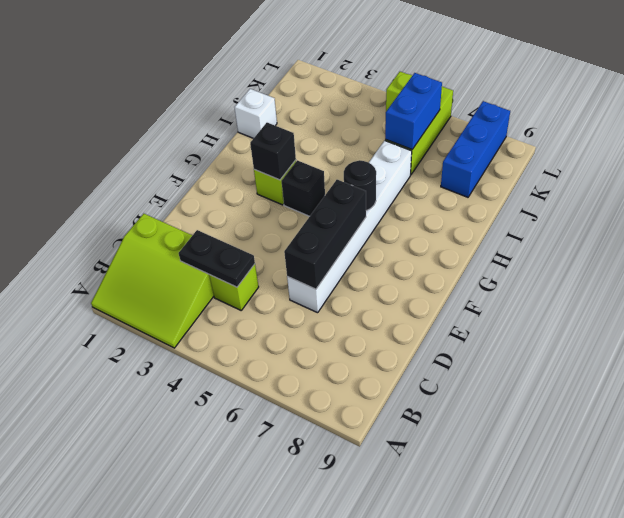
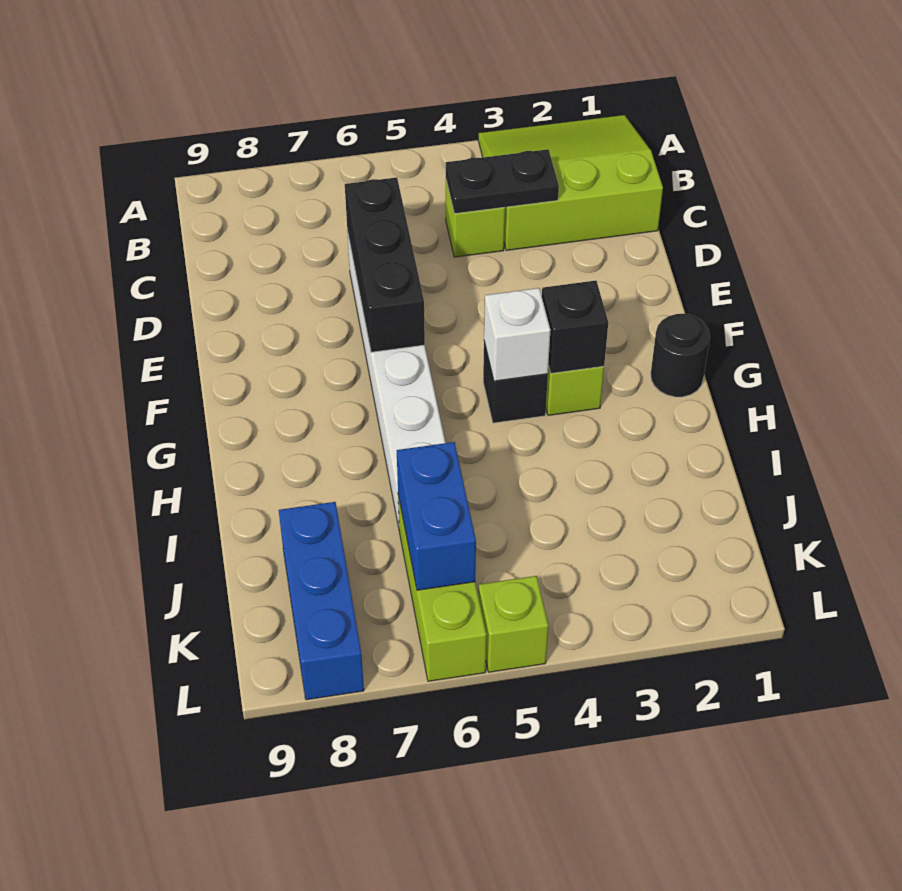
black round brick G6 level 2 -> black round brick G1 level 1
white brick I1 level 1 -> white brick G4 level 2

